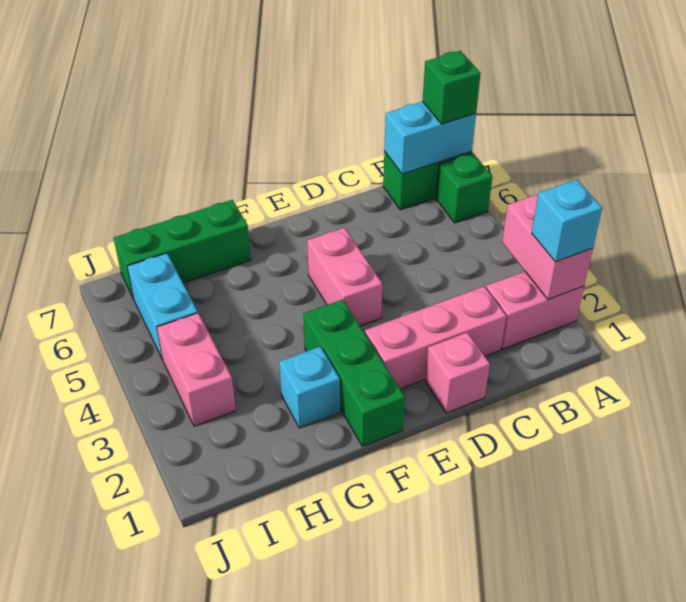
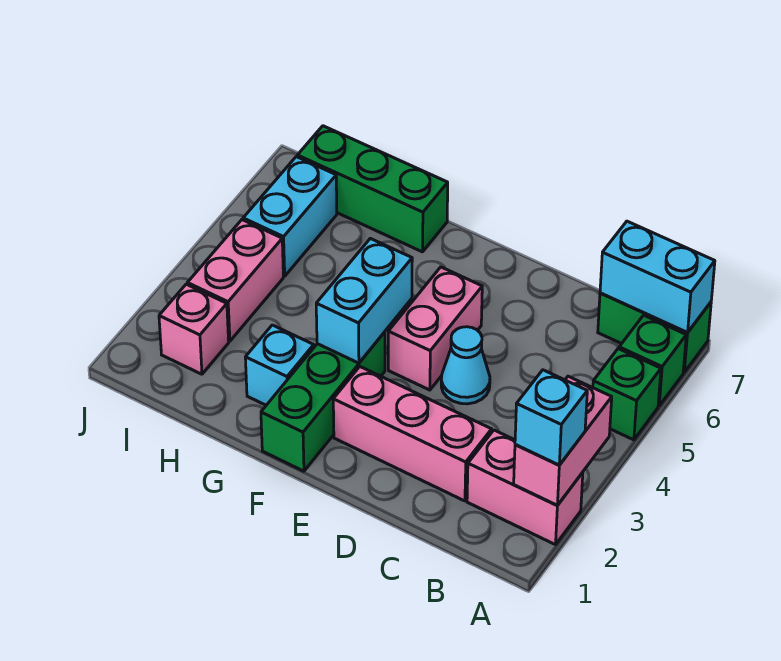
green brick A7 level 3 -> green brick A5 level 1
pink brick D1 level 1 -> pink brick I2 level 1
none -> cyan cone D4 level 1
none -> cyan brick F3:F4 level 2

